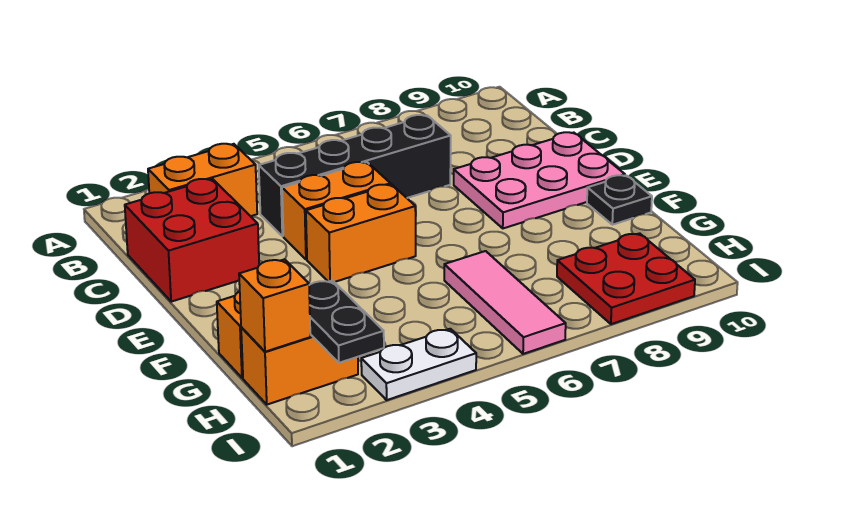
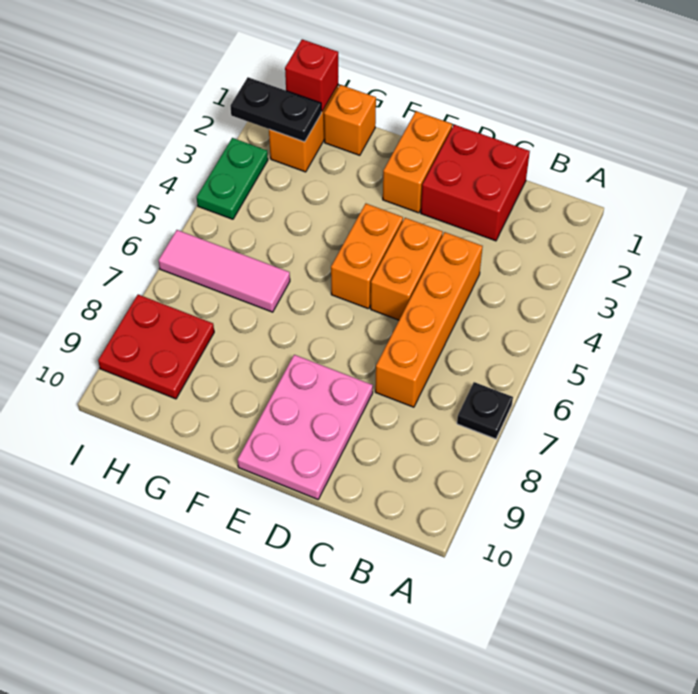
orange brick B2:B3 level 1 -> orange brick E1:E2 level 1
black brick C4:C7 level 1 -> orange brick C4:C7 level 1
black plate F10 level 1 -> black plate A7 level 1
orange brick H1 level 2 -> red brick H1 level 2
white plate I3:I4 level 1 -> green plate I3:I4 level 1

